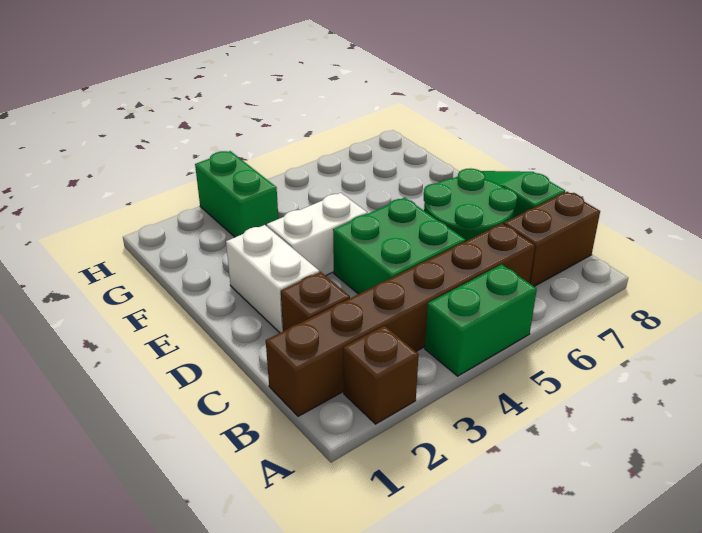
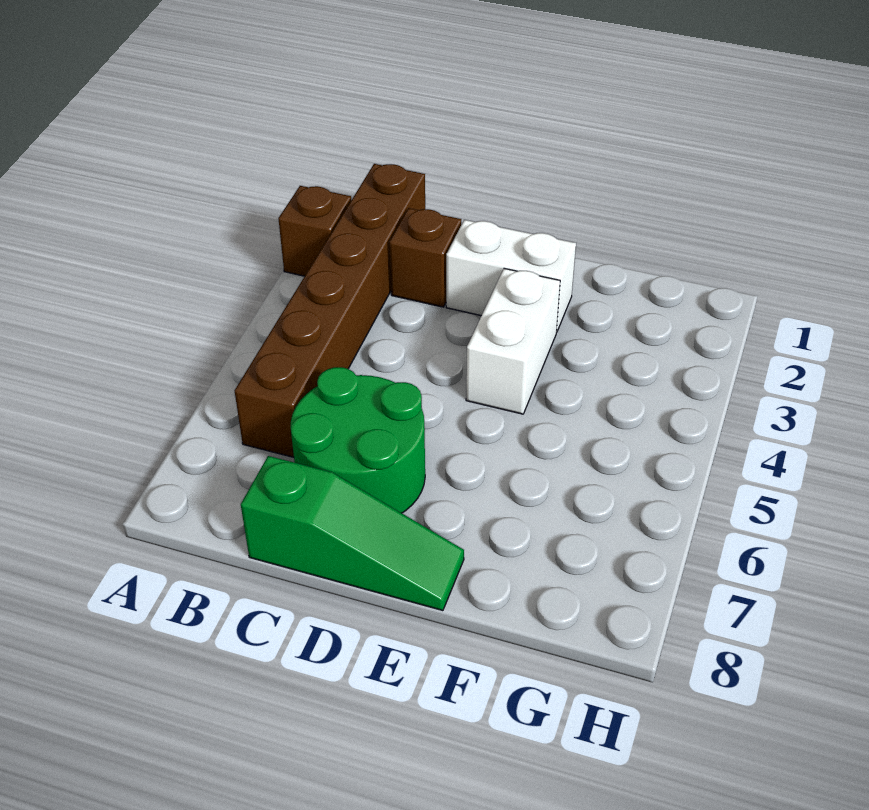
green brick A4:A5 level 1 -> none
brown brick B7:B8 level 1 -> none
green brick C4:D5 level 1 -> none
green brick G3:H3 level 1 -> none

